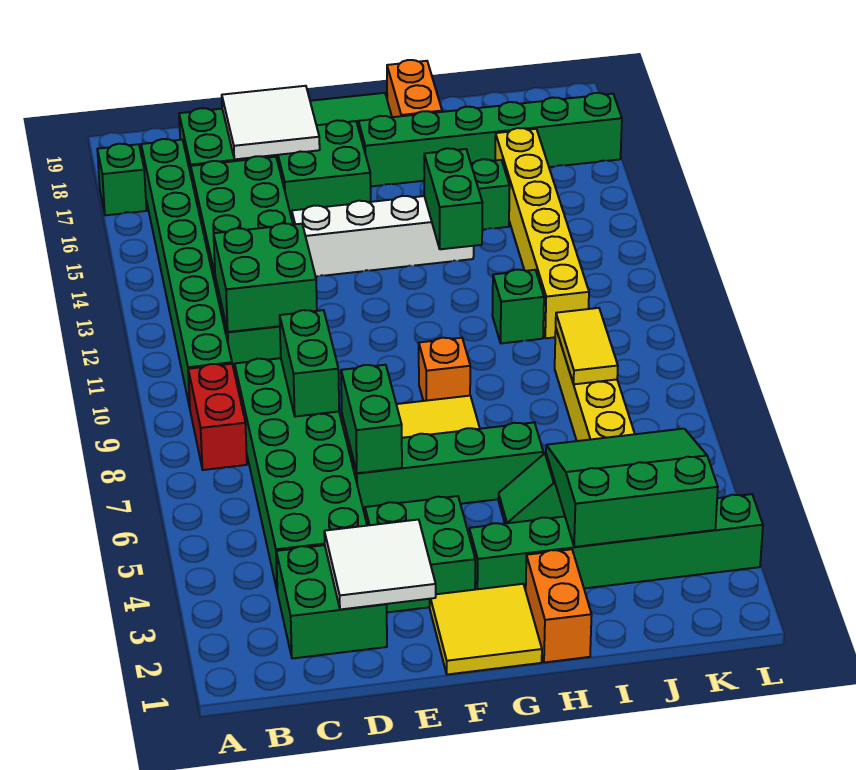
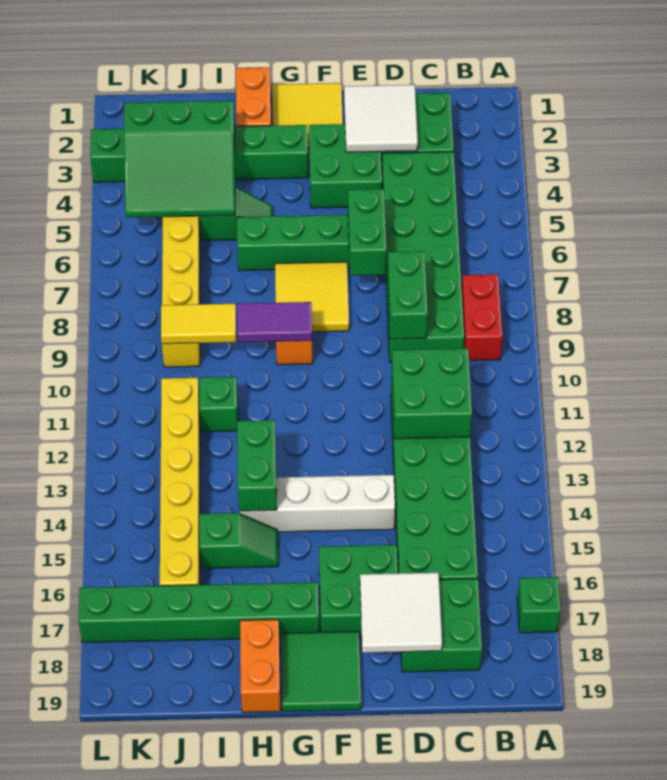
green brick B10:B17 level 1 -> none
none -> purple tile G9:H9 level 2
yellow tile J8:J9 level 2 -> yellow tile I9:J9 level 2

